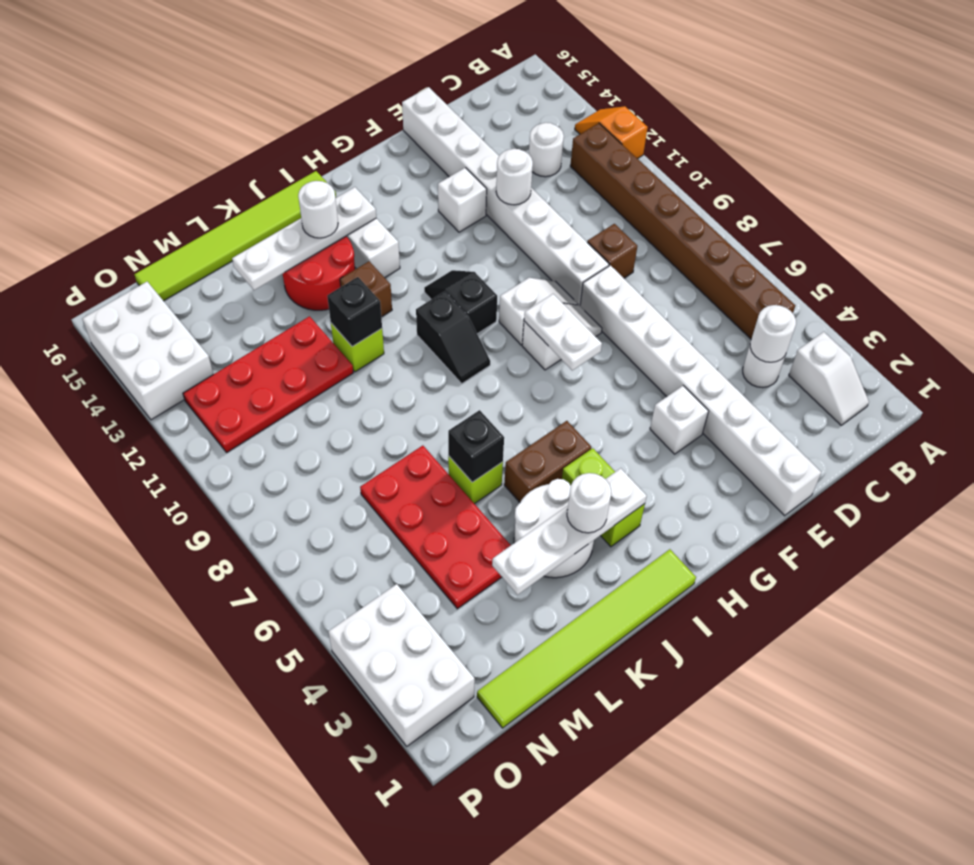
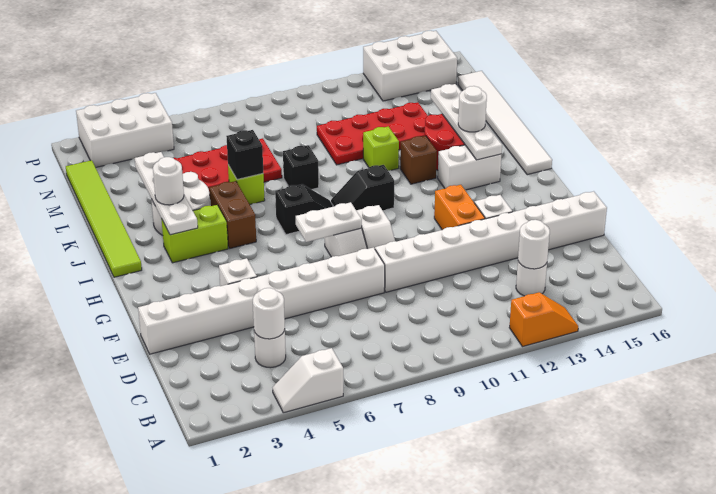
white slope B2:B3 level 1 top 3 -> white slope A4:A5 level 1 top 5
brown brick B5:B12 level 1 -> none
brown brick D9 level 1 -> none
white round brick E12 level 2 -> white round brick C13 level 2
none -> orange brick F12:G12 level 1
black slope H10:H11 level 1 top 10 -> black slope I7:I8 level 1 top 7
lime tile I16:N16 level 1 -> white tile I16:N16 level 1
black brick K11 level 2 -> black brick K8 level 1
red plate L11:O12 level 1 -> red plate L10:M13 level 1

